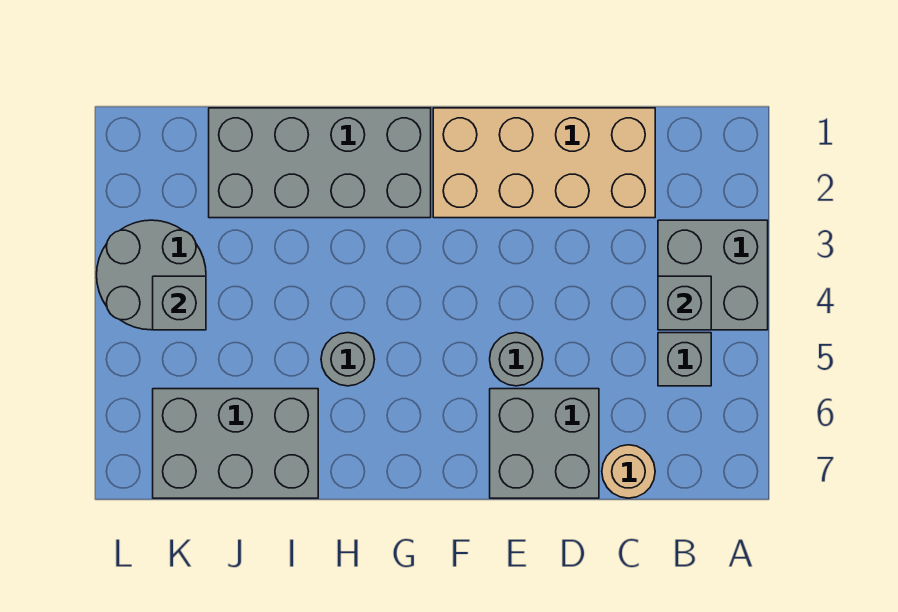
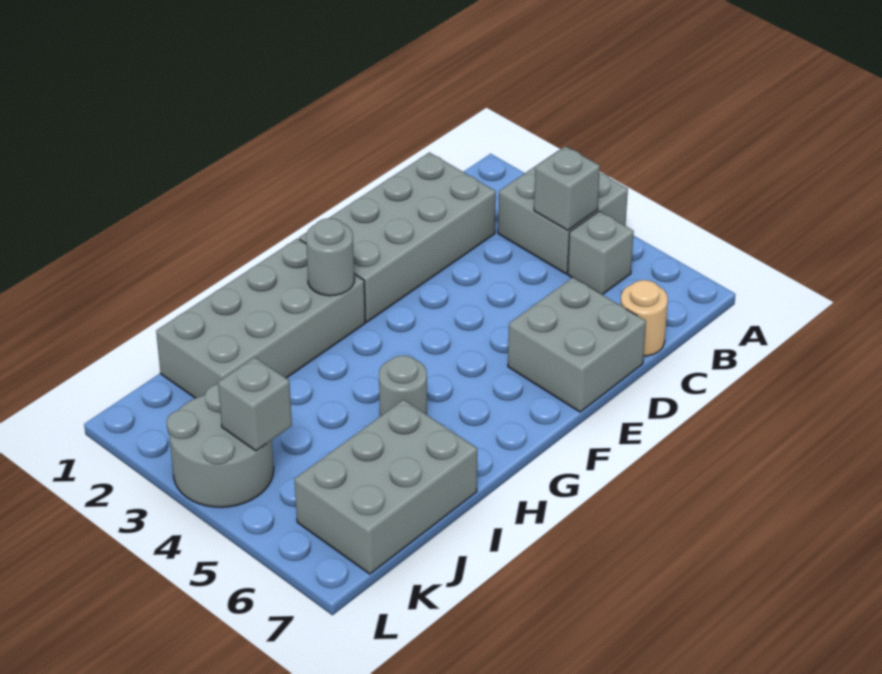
tan brick C1:F2 level 1 -> grey brick C1:F2 level 1
grey round brick E5 level 1 -> grey round brick G2 level 2

